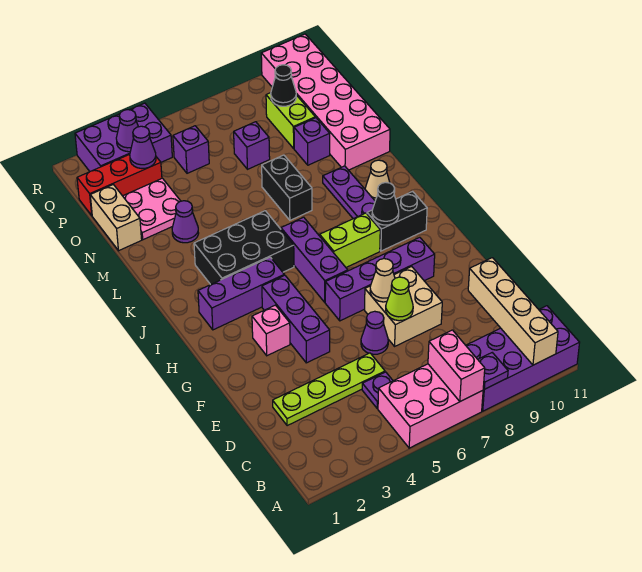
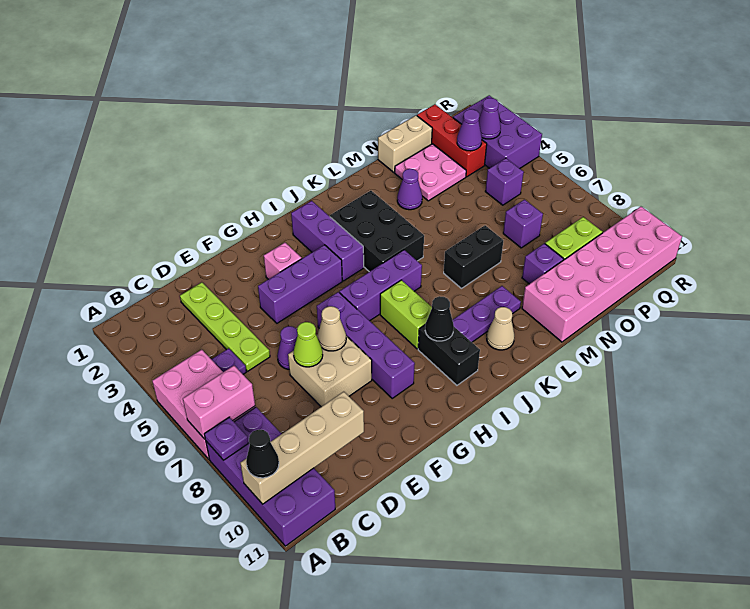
black cone P9 level 2 -> black cone A10 level 3

